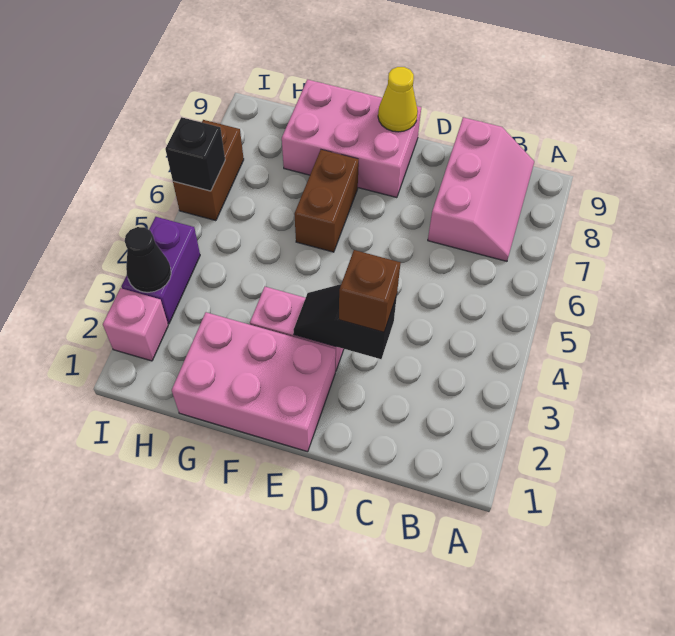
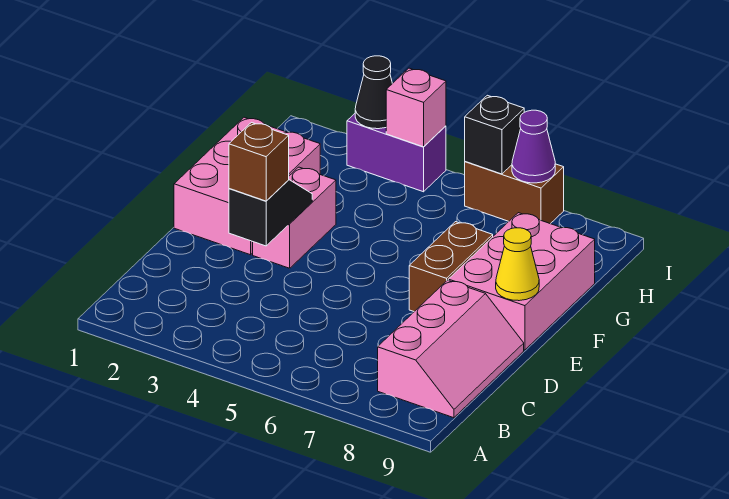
pink slope B7:C9 level 1 top C -> pink slope B8:D9 level 1 top 8
brown brick F6:F7 level 1 -> brown brick E7:F7 level 1
pink brick I2 level 1 -> pink brick I4 level 2
none -> purple cone I7 level 2

